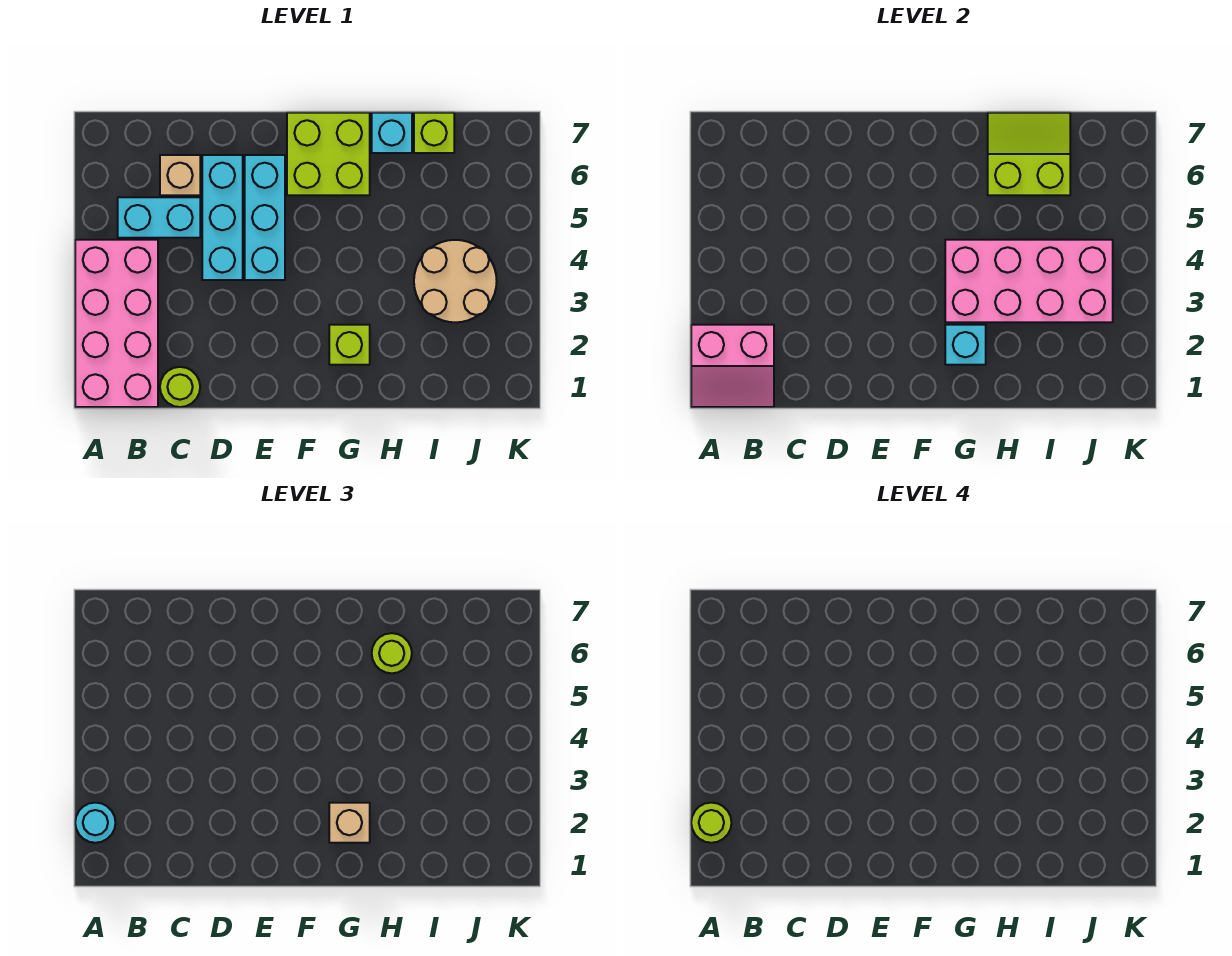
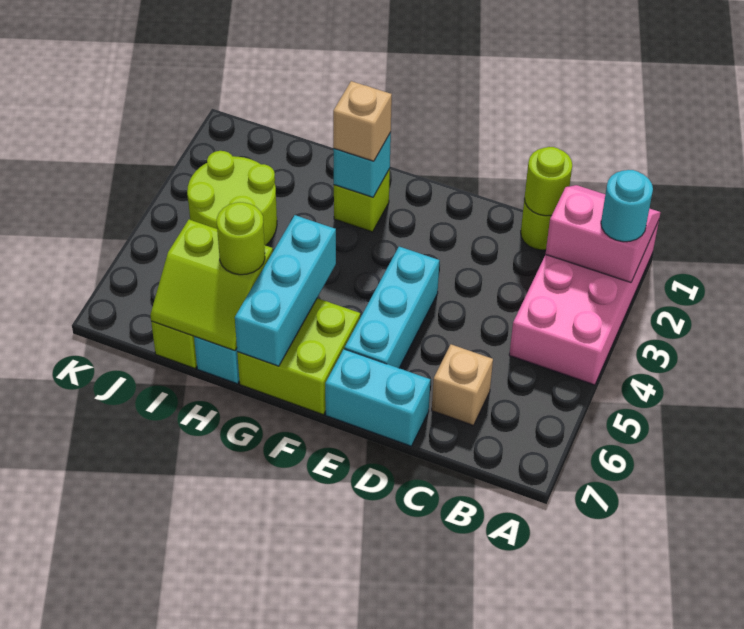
lime round brick A2 level 4 -> lime round brick C1 level 2
cyan brick B5:C5 level 1 -> cyan brick D7:E7 level 1
cyan brick D4:D6 level 1 -> cyan brick G5:G7 level 2
pink brick G3:J4 level 2 -> none
tan round brick I3:J4 level 1 -> lime round brick I3:J4 level 1

